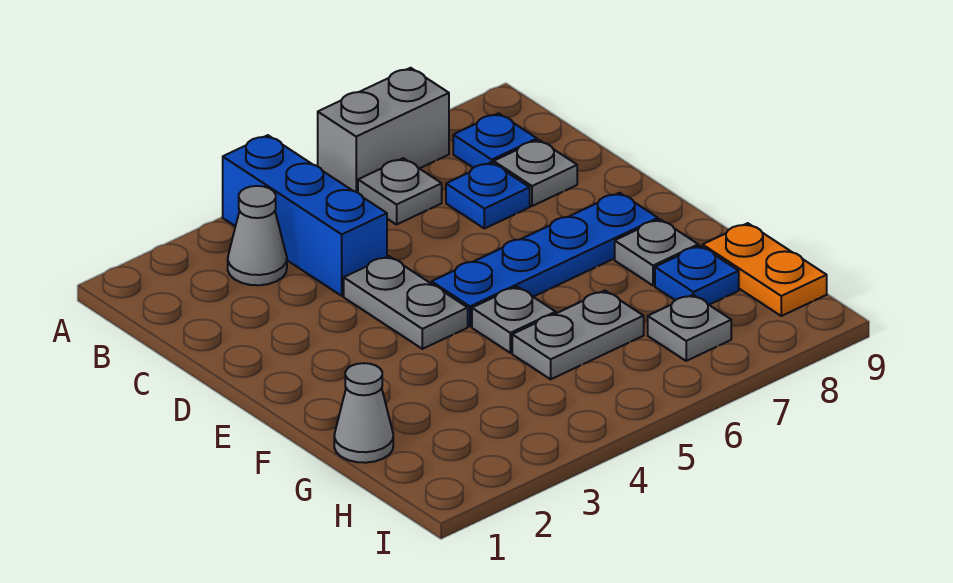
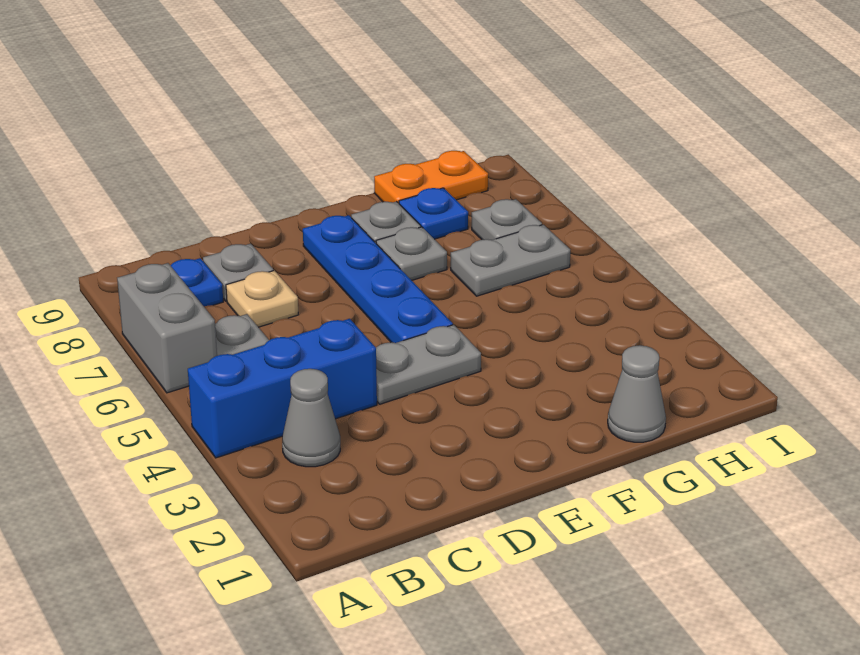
blue plate C7 level 1 -> tan plate C7 level 1
grey plate F5 level 1 -> grey plate F7 level 1
grey plate G5:G6 level 1 -> grey plate G6:H6 level 1

